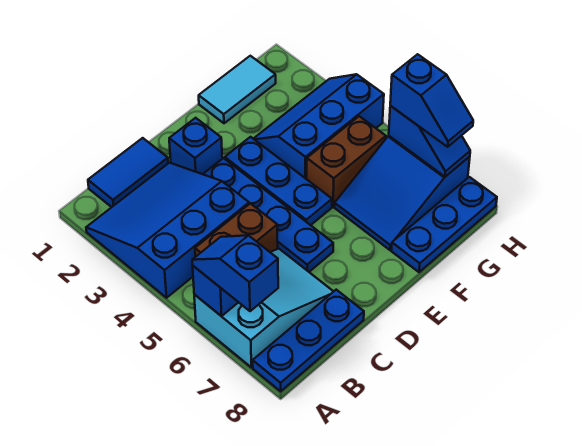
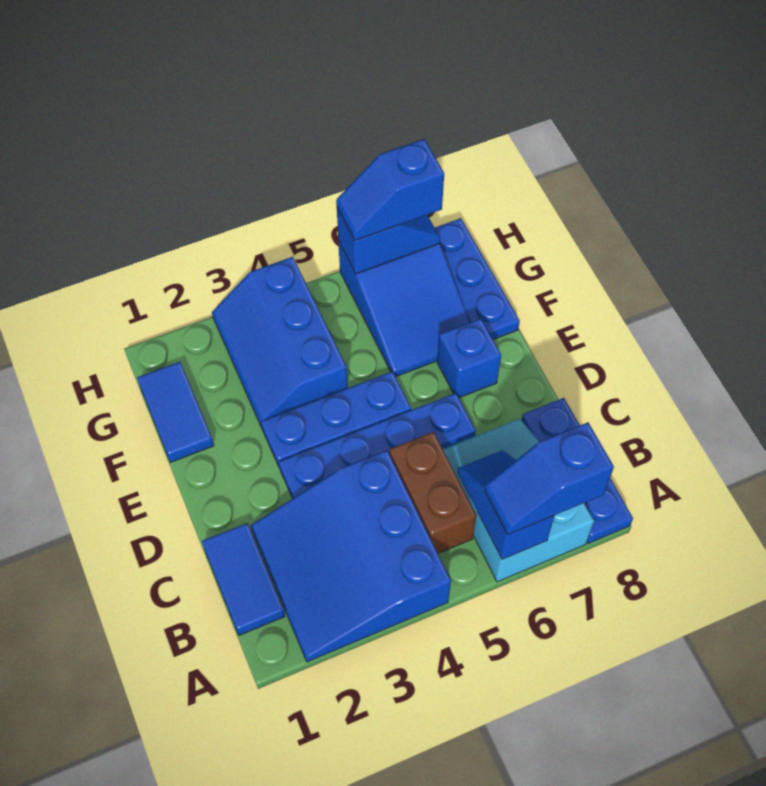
blue brick D2 level 1 -> blue brick E7 level 1
cyan tile F1:G1 level 1 -> blue tile F1:G1 level 1
brown brick F5:G5 level 1 -> none
blue slope H6:H7 level 3 top 6 -> blue slope H6:H7 level 3 top 7

